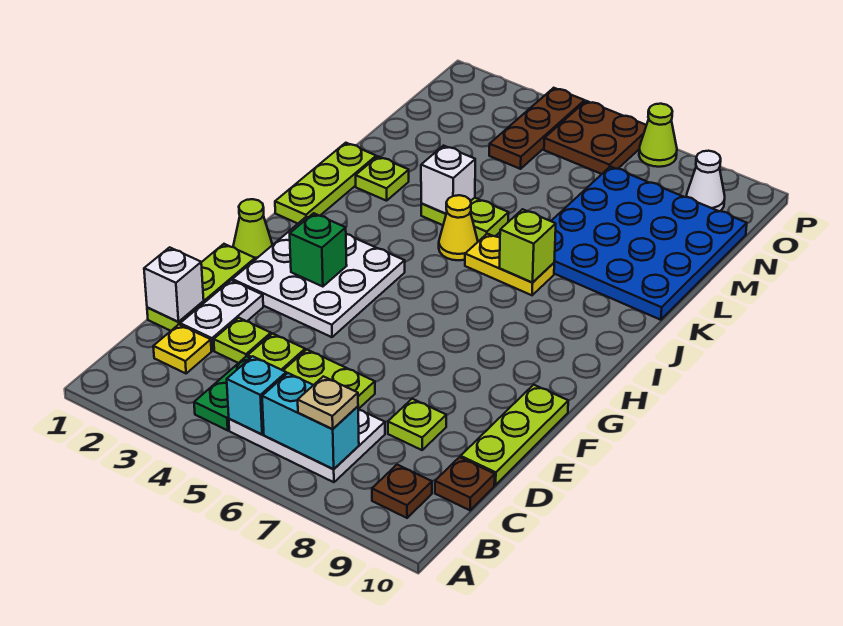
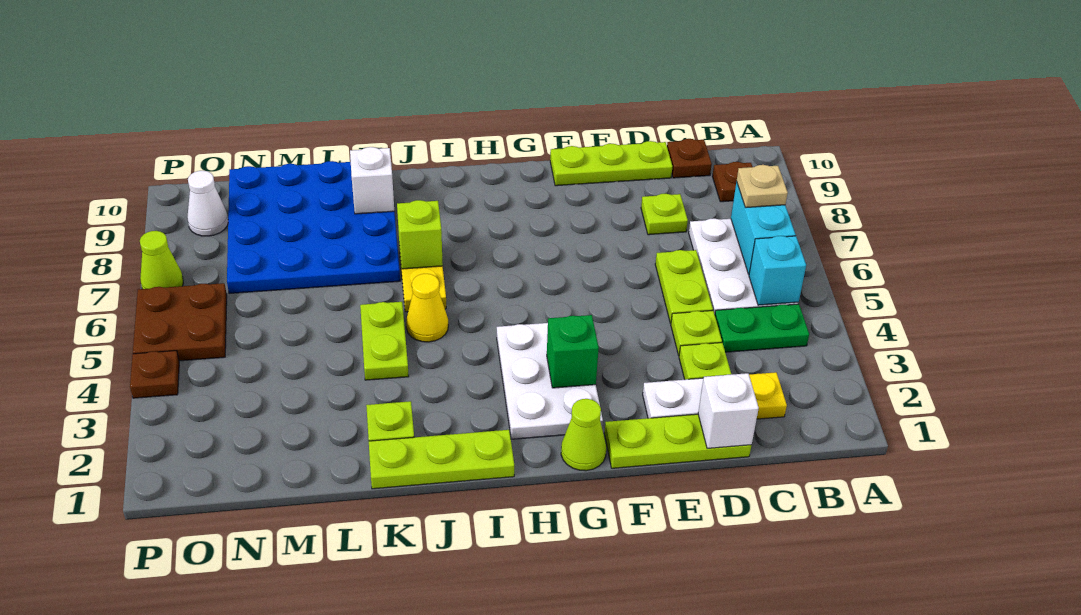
white plate F2:H4 level 1 -> white plate G2:H4 level 1
white brick K4 level 2 -> white brick K9 level 2
brown plate N4:P4 level 1 -> brown plate P4 level 1

